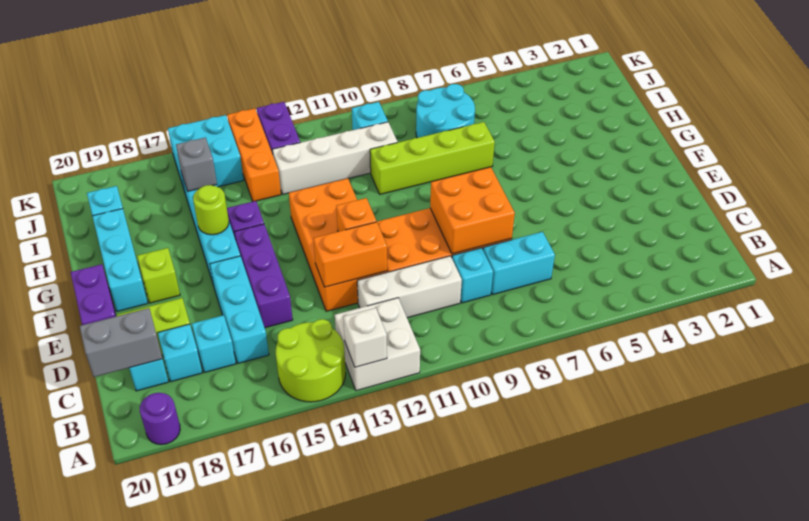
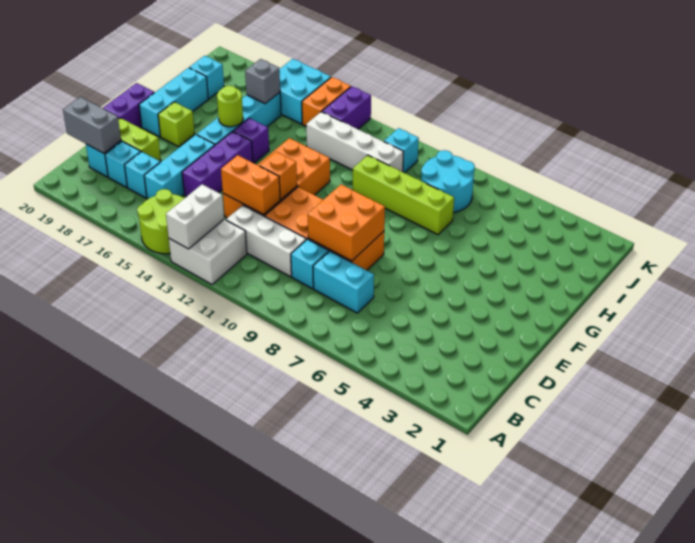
white brick A13 level 2 -> white brick A13:B13 level 2
purple round brick A19 level 1 -> none
orange brick I14:K14 level 1 -> orange brick J14:K14 level 1

